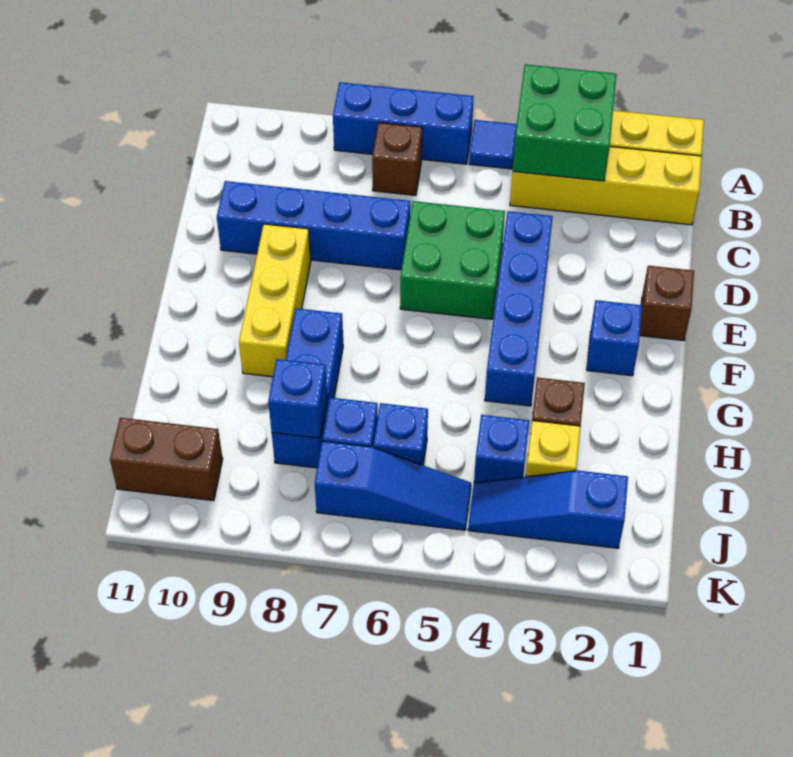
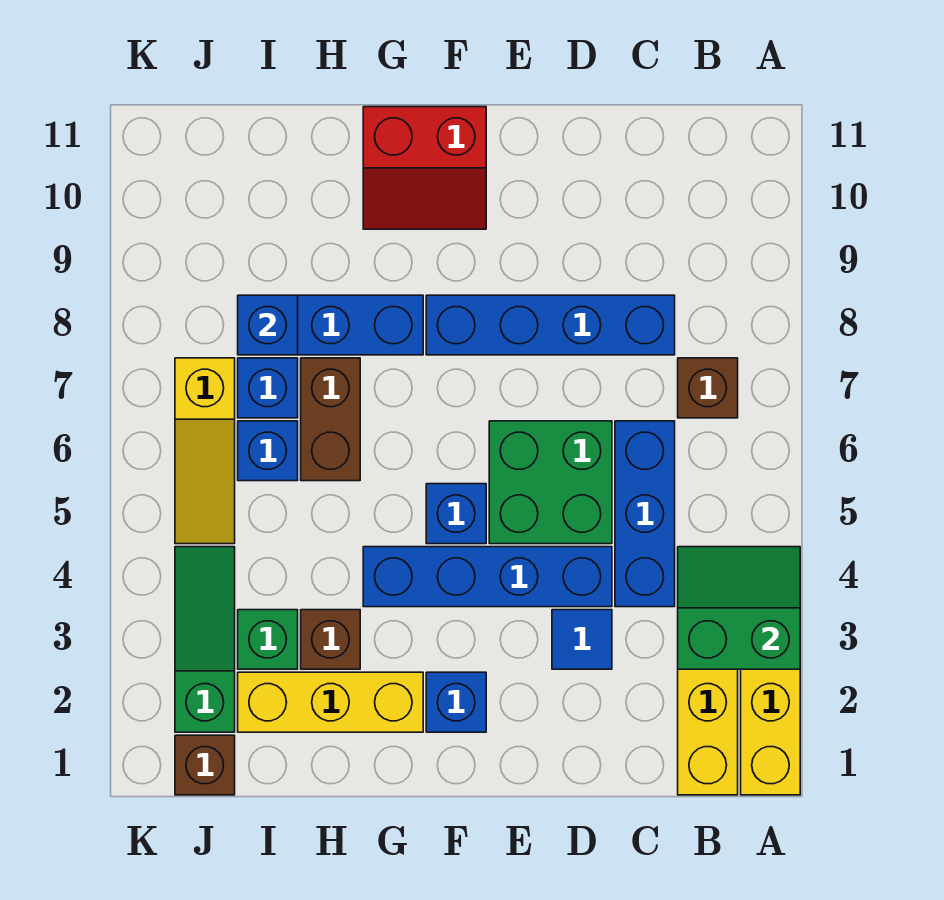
green brick A3:B4 level 2 -> green slope A3:B4 level 2 top 3
blue tile A5 level 1 -> blue tile D3 level 1
blue brick A6:A8 level 1 -> blue brick C4:C6 level 1
blue brick D7:D10 level 1 -> blue brick C8:F8 level 1
brown brick E1 level 1 -> brown brick J1 level 1
yellow brick E9:G9 level 1 -> yellow brick G2:I2 level 1
none -> red slope F10:G11 level 1 top 11
yellow brick I3 level 1 -> green brick I3 level 1
blue brick I4 level 1 -> blue brick F5 level 1
blue slope J2:J4 level 1 top 2 -> green slope J2:J4 level 1 top 2
blue slope J5:J7 level 1 top 7 -> yellow slope J5:J7 level 1 top 7
brown brick J10:J11 level 1 -> brown brick H6:H7 level 1

